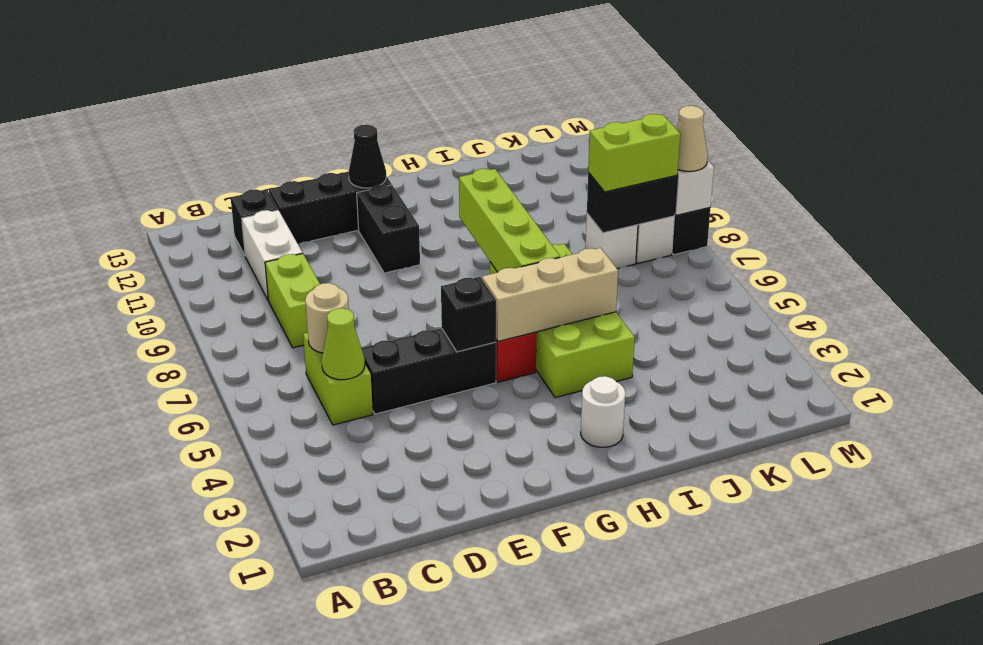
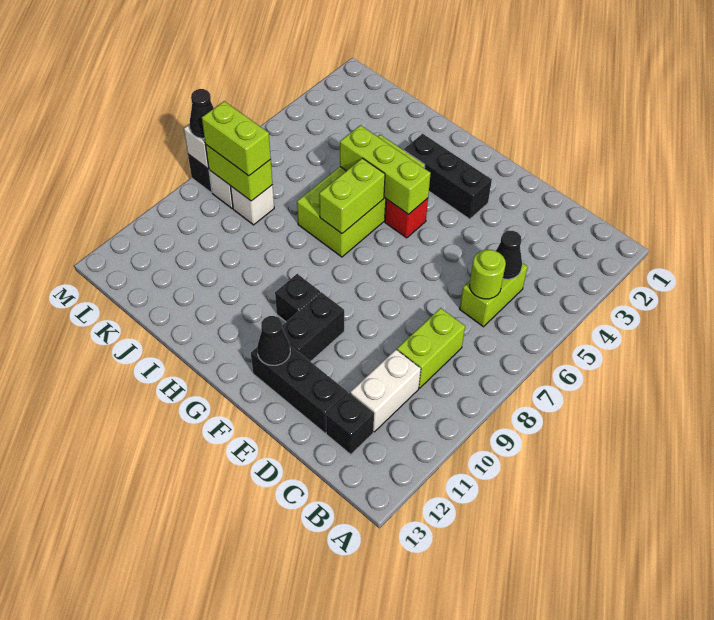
lime cone C5 level 2 -> black cone C5 level 2
tan round brick C6 level 2 -> lime round brick C6 level 2
black brick D5:F5 level 1 -> black brick F3:H3 level 1
black brick F5 level 2 -> black brick G10 level 1
tan brick G5:I5 level 2 -> lime brick G5:I5 level 2
white round brick H2 level 1 -> none
lime brick H6:H9 level 2 -> lime brick H6:H7 level 2
black brick K8:L8 level 2 -> lime brick K8:L8 level 2
tan cone M8 level 3 -> black cone M8 level 3

